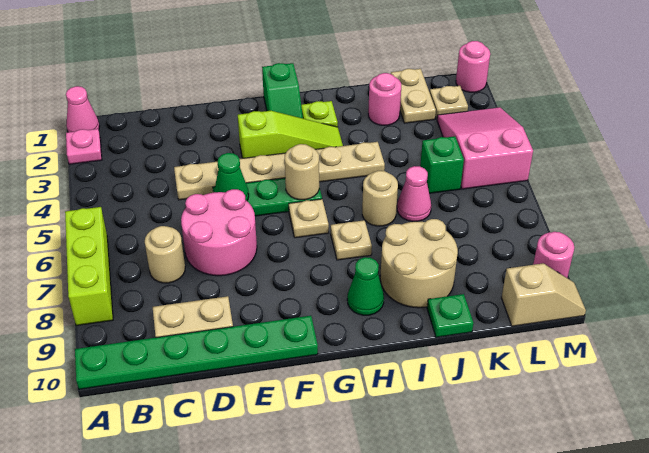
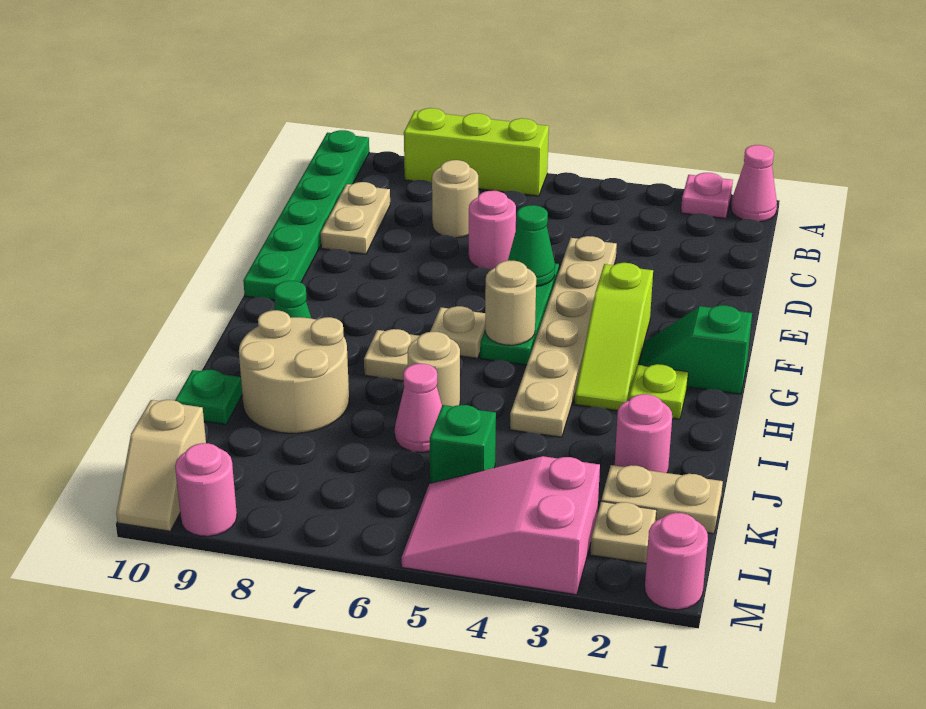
pink round brick D6:E7 level 1 -> pink round brick D6 level 1
pink slope L3:M5 level 1 top 5 -> pink slope L3:M5 level 1 top 3

